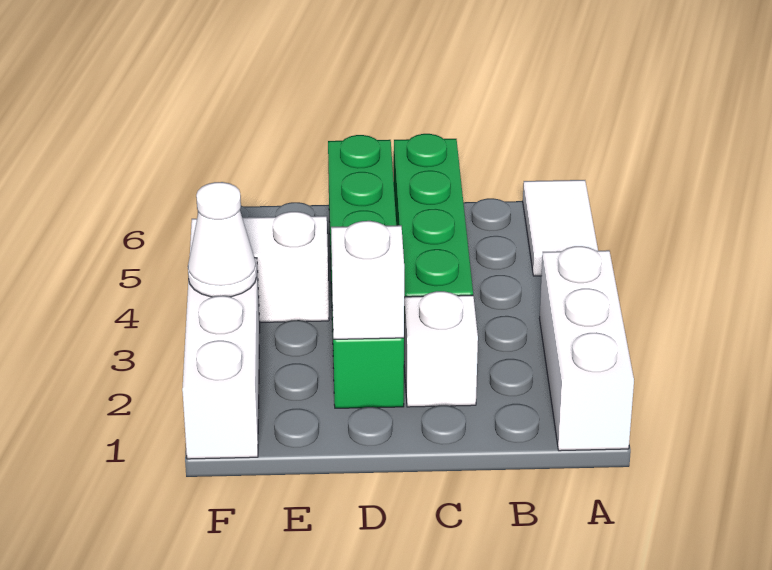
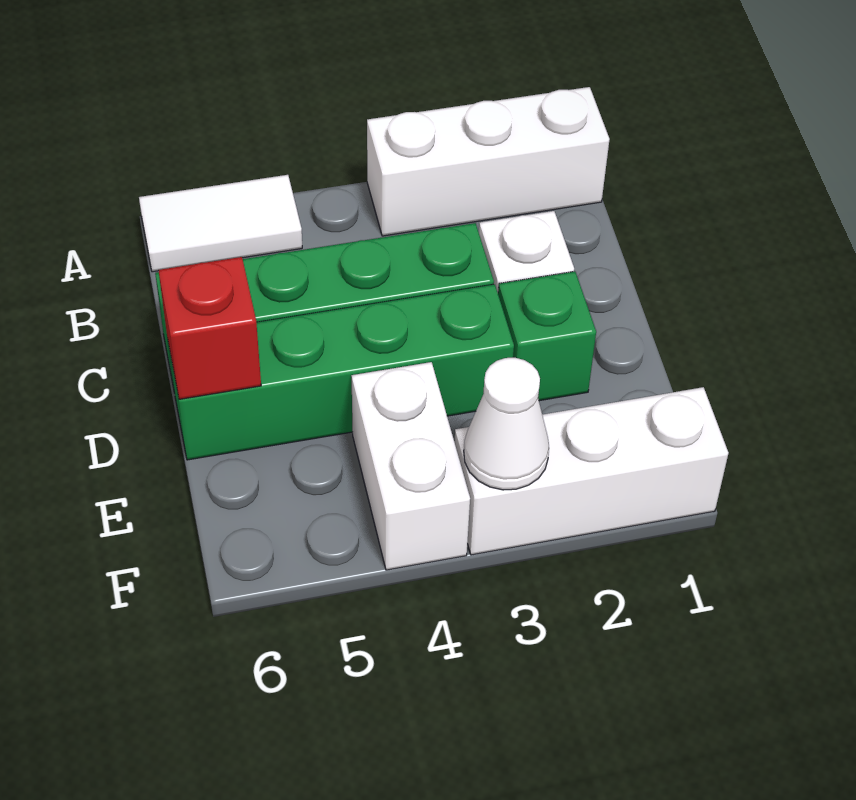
white brick D2 level 2 -> none
none -> red brick D6 level 2

